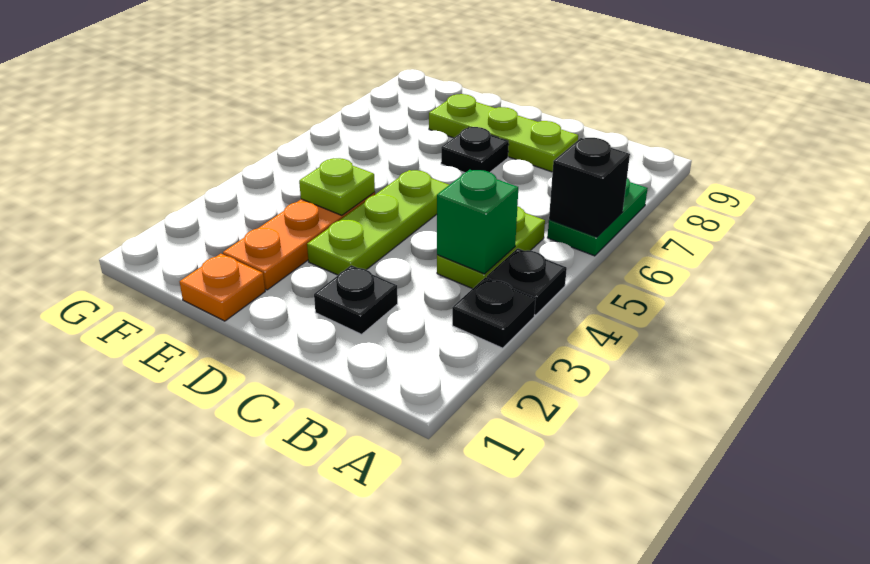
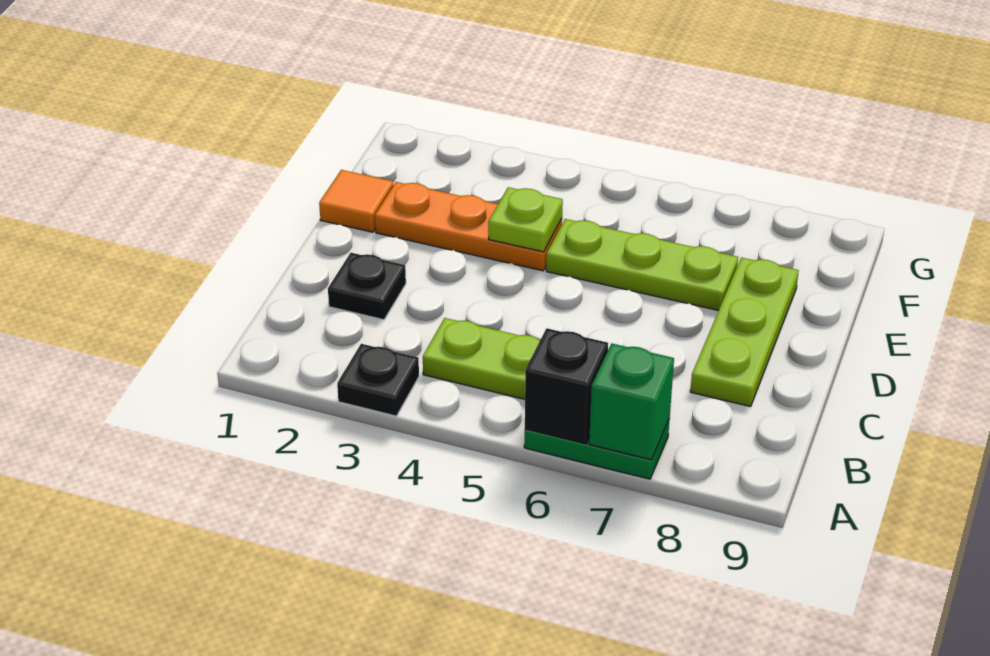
black plate A4 level 1 -> none
green brick B4 level 2 -> green brick A7 level 2
lime plate D3:D5 level 1 -> lime plate E5:E7 level 1
black plate D7 level 1 -> none
orange plate E1 level 1 -> orange tile E1 level 1

